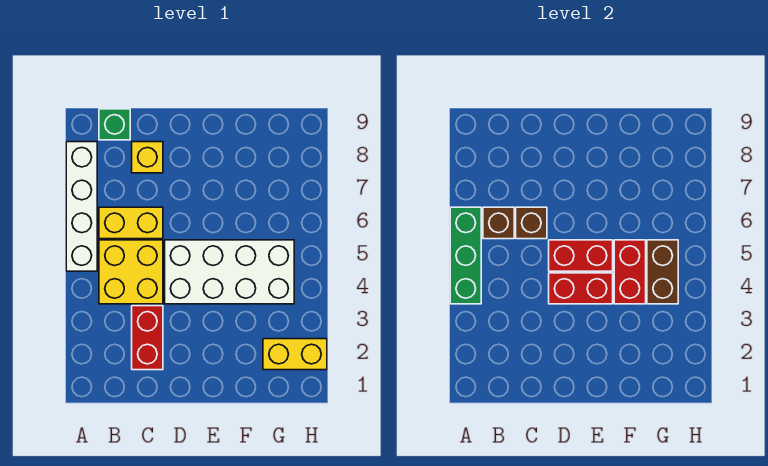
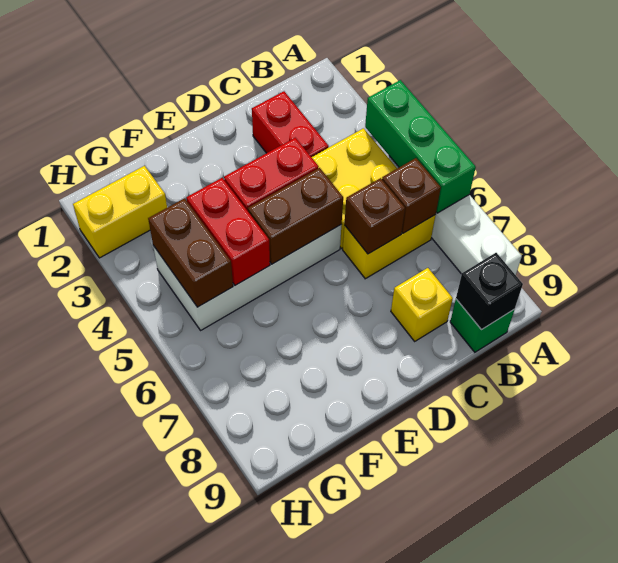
none -> black brick B9 level 2
red brick D5:E5 level 2 -> brown brick D5:E5 level 2

